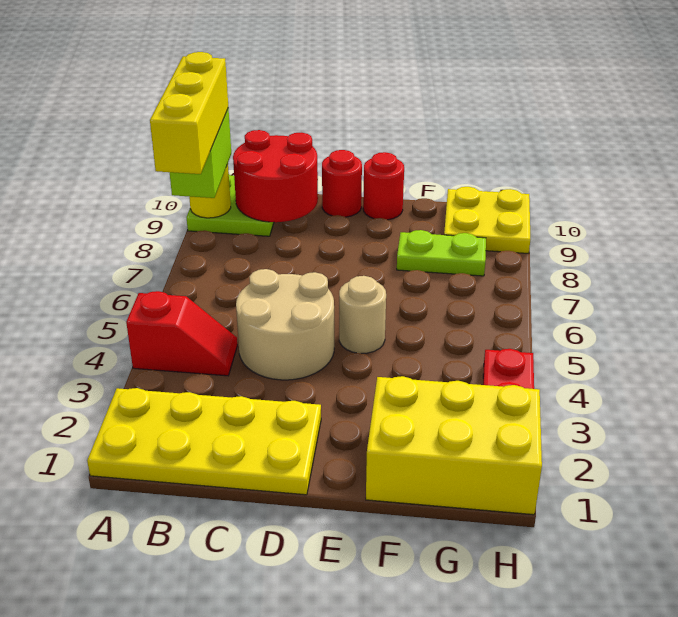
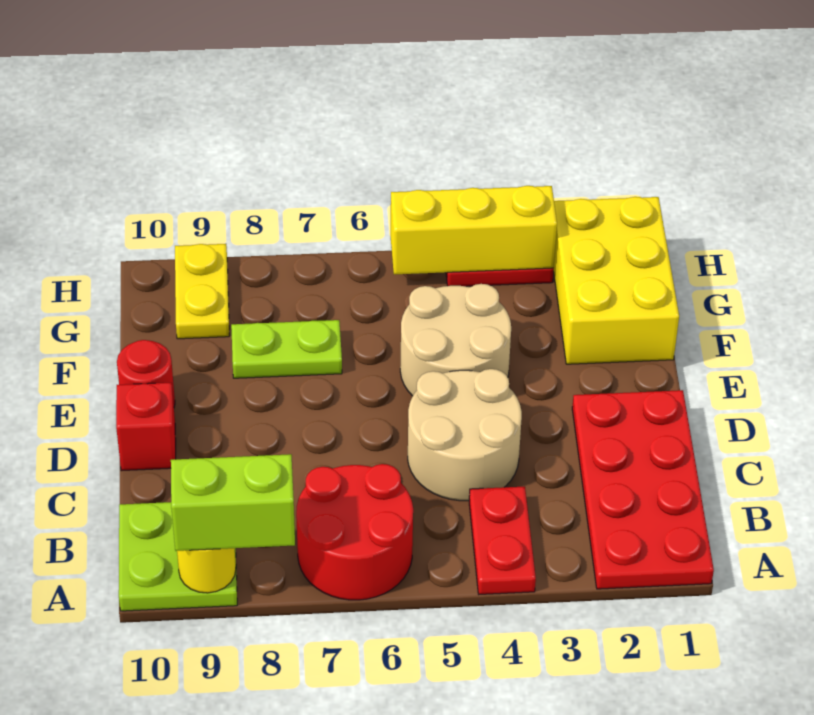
yellow plate A1:D2 level 1 -> red plate A1:D2 level 1
red slope A4:B4 level 1 top A -> red plate A4:B4 level 1
yellow brick A7:A9 level 4 -> yellow brick H3:H5 level 2
red round brick B9:C10 level 2 -> red round brick A6:B7 level 1
red round brick D10 level 1 -> red brick D10 level 1
tan round brick E5 level 1 -> tan round brick E4:F5 level 1
lime plate F8:G8 level 1 -> lime plate F7:F8 level 1
yellow plate G9:H10 level 1 -> yellow plate G9:H9 level 1

